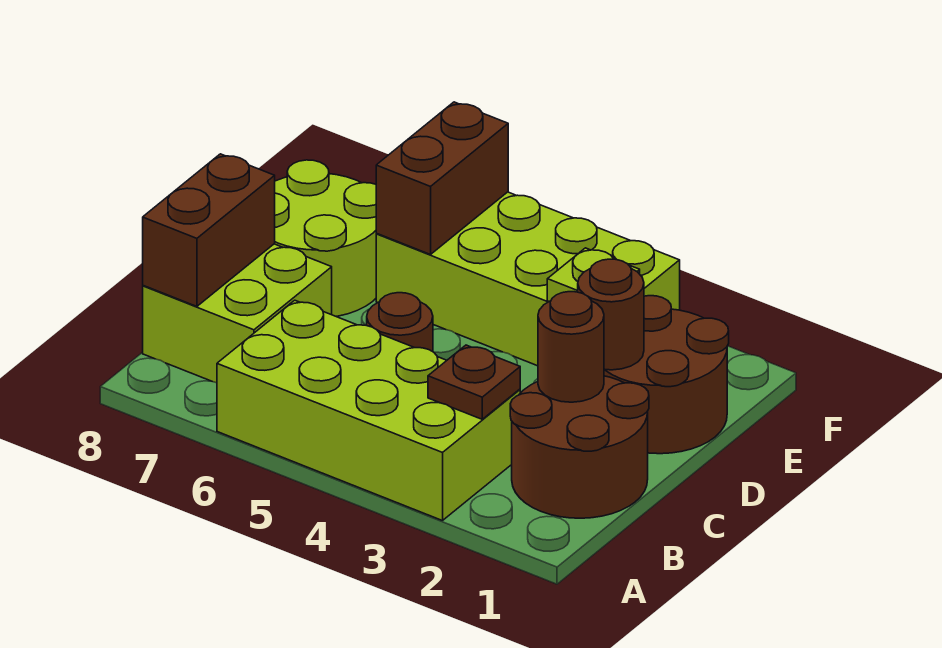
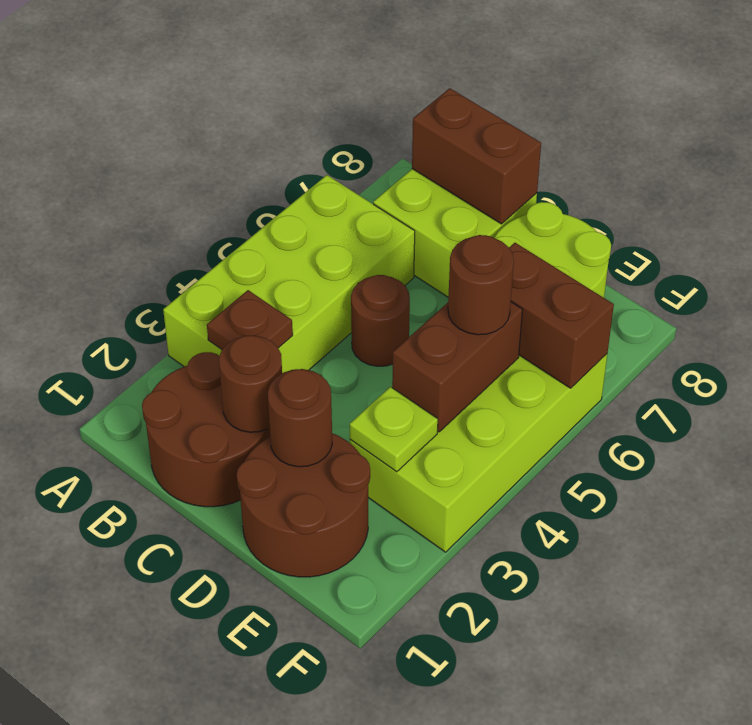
none -> brown brick E4:E5 level 2
none -> brown round brick E5 level 3

